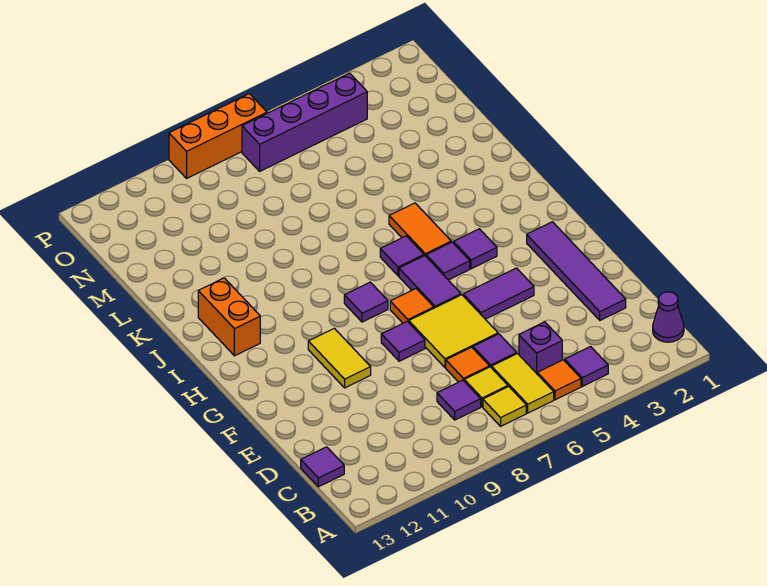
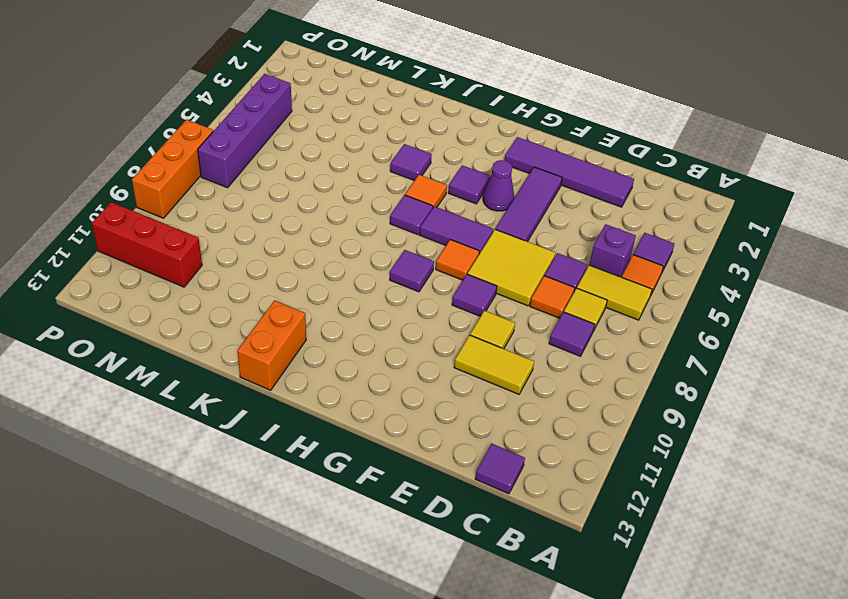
purple cone B1 level 1 -> purple cone G4 level 1
yellow tile B7 level 1 -> yellow tile E9 level 1
purple tile F4:F5 level 1 -> purple tile F3:F5 level 1
yellow tile F10:G10 level 1 -> yellow tile D10:E10 level 1
purple tile H5 level 1 -> purple tile J4 level 1
orange tile I5:J5 level 1 -> orange tile I5 level 1
orange brick I12:J12 level 1 -> orange brick J12:J13 level 1
none -> red brick N11:P11 level 1

